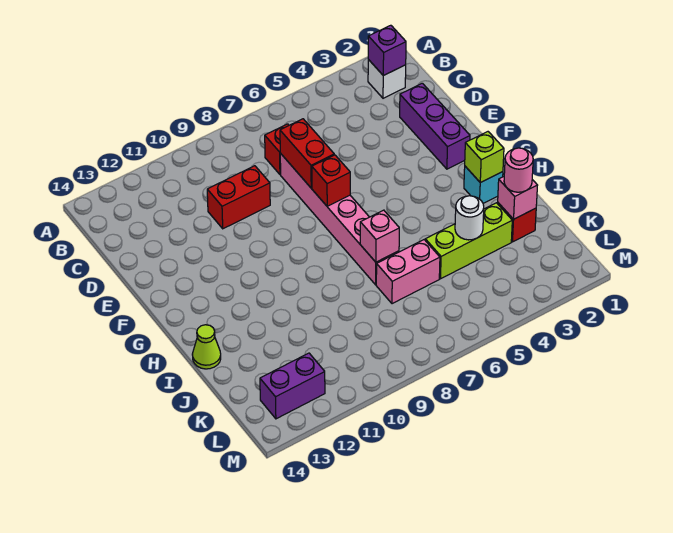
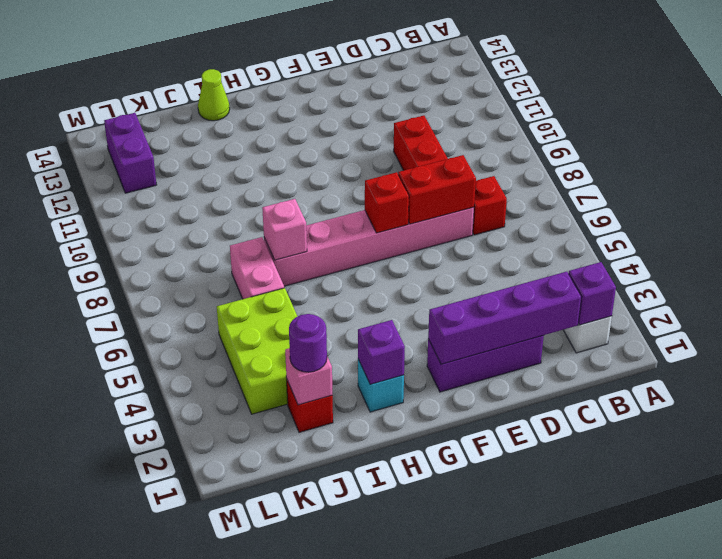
none -> purple brick C2:F2 level 2
lime brick H2 level 2 -> purple brick H2 level 2
pink round brick J2 level 3 -> purple round brick J2 level 3
lime brick J3:J5 level 1 -> lime brick J3:K5 level 1
white round brick J4 level 2 -> none

